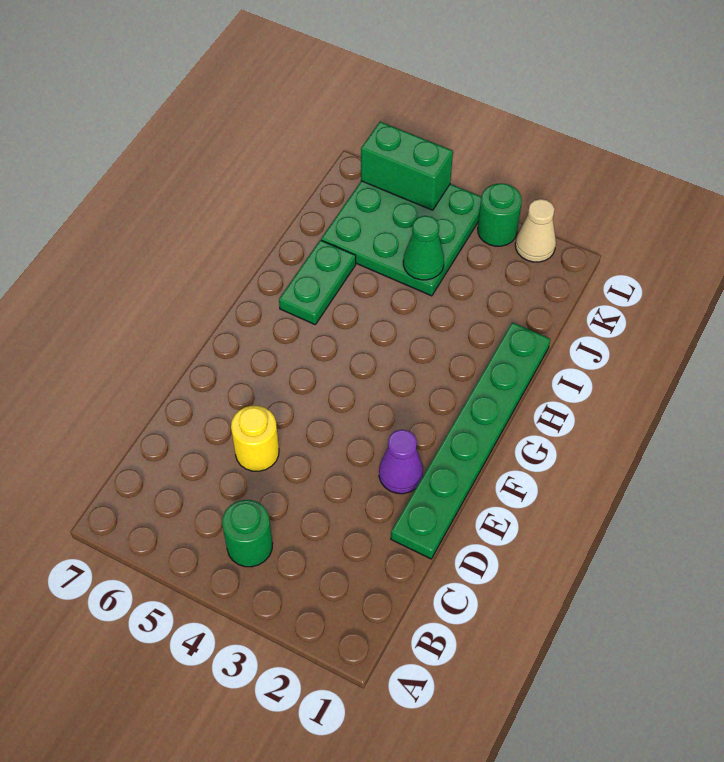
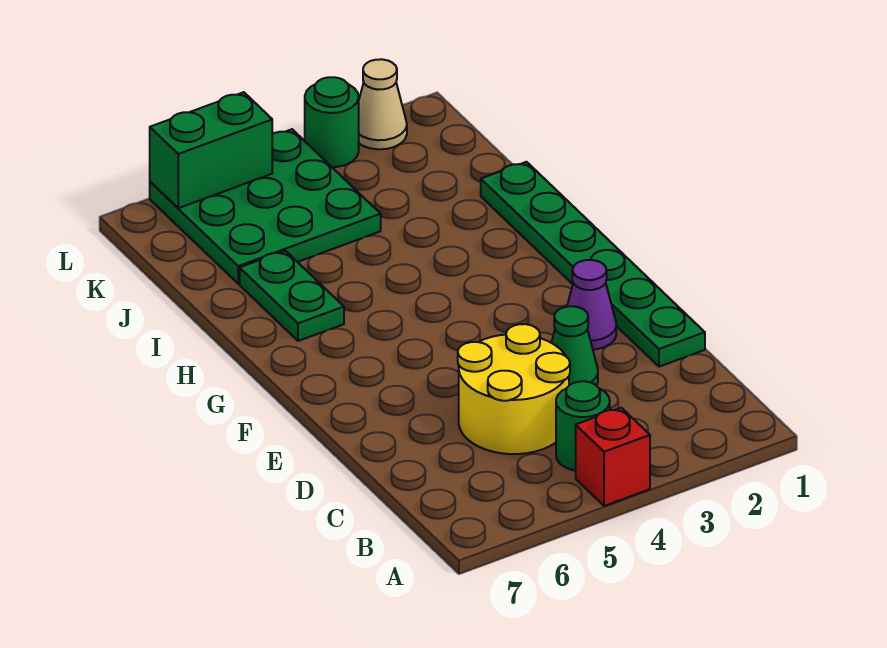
none -> red brick A4 level 1
yellow round brick D5 level 1 -> yellow round brick C4:D5 level 1
green cone J4 level 2 -> green cone D3 level 1

